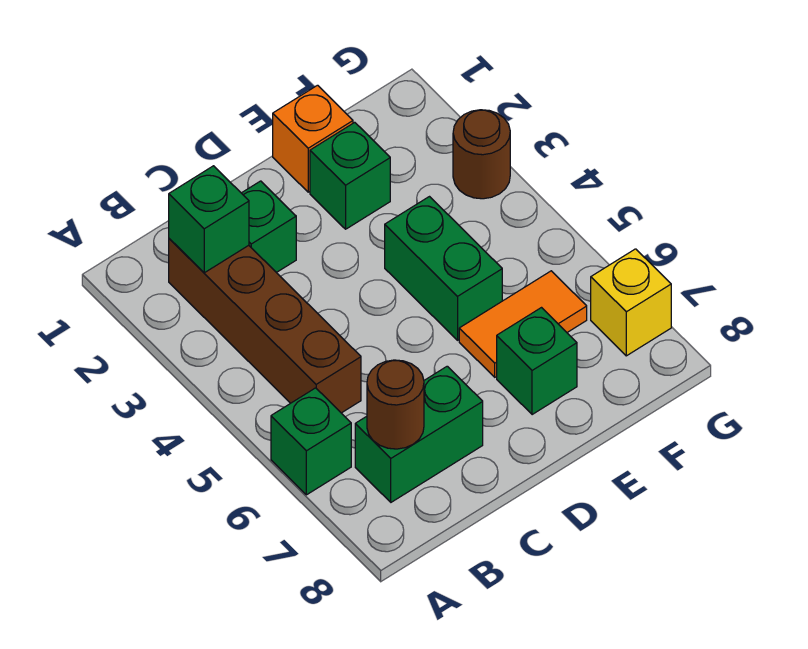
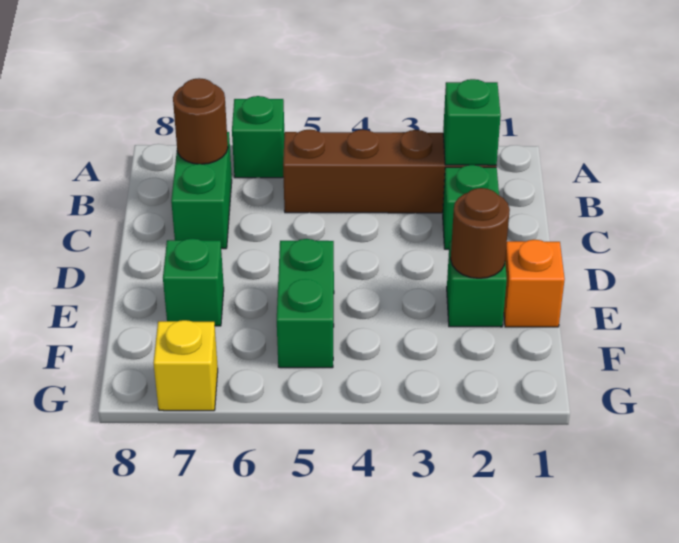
green brick E4:E5 level 1 -> green brick E5:F5 level 1
orange tile E6:F6 level 1 -> none
brown round brick G3 level 1 -> brown round brick E2 level 2

